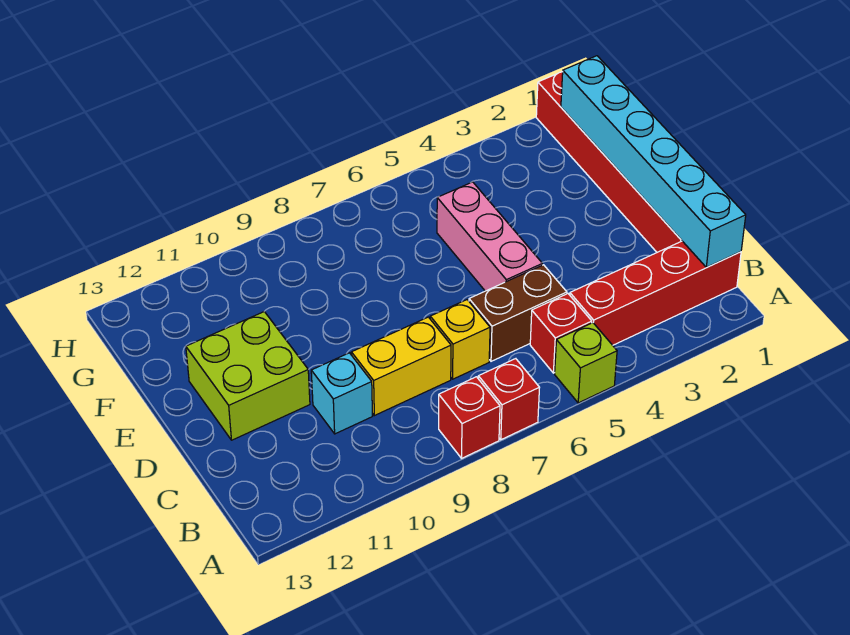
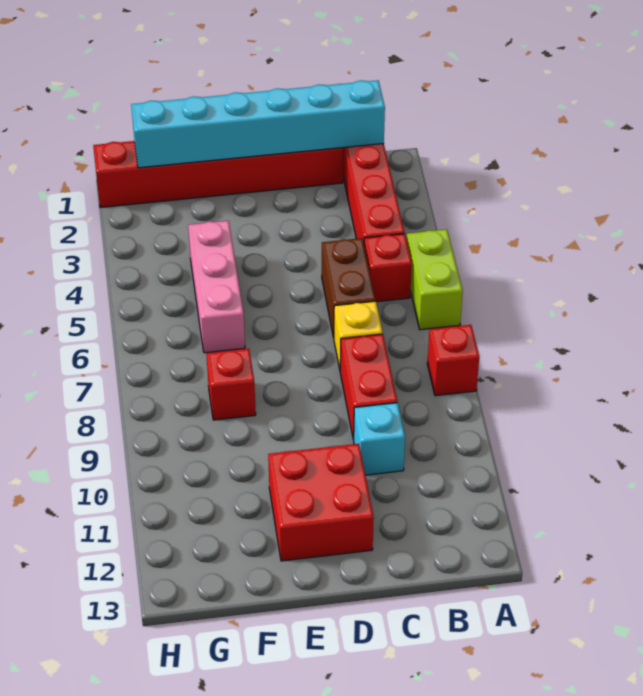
lime brick A5 level 1 -> lime brick A5:A6 level 1
red brick A7 level 1 -> red brick F8 level 1
yellow brick C8:C9 level 1 -> red brick C8:C9 level 1
pink brick D5:F5 level 1 -> pink brick F4:F6 level 1
lime brick D11:E12 level 1 -> red brick D11:E12 level 1

